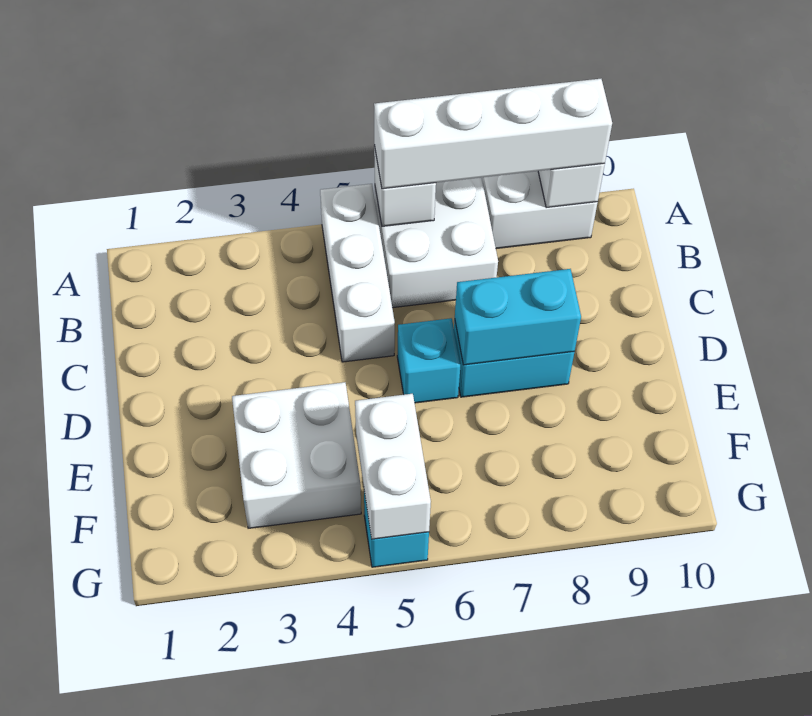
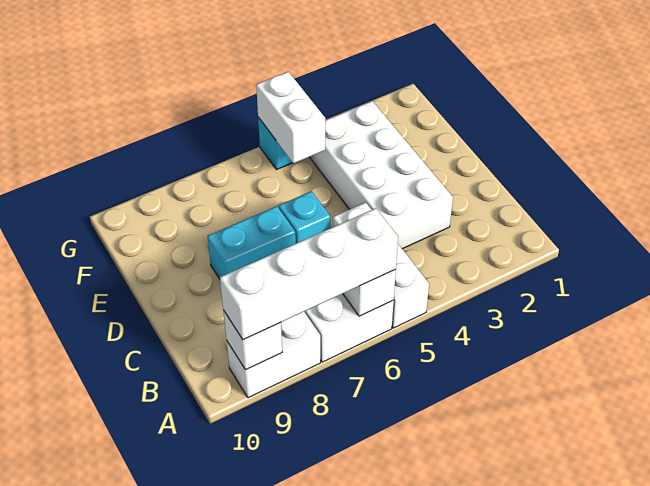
cyan brick D7:D8 level 2 -> none
white brick E3:F4 level 1 -> white brick C3:F4 level 1

